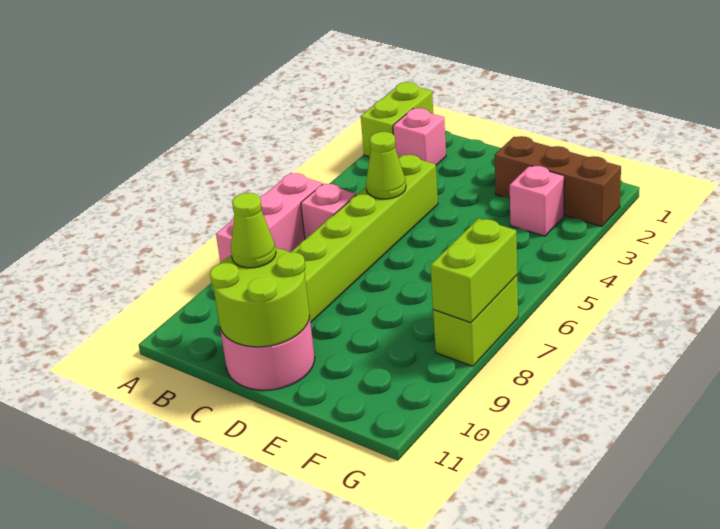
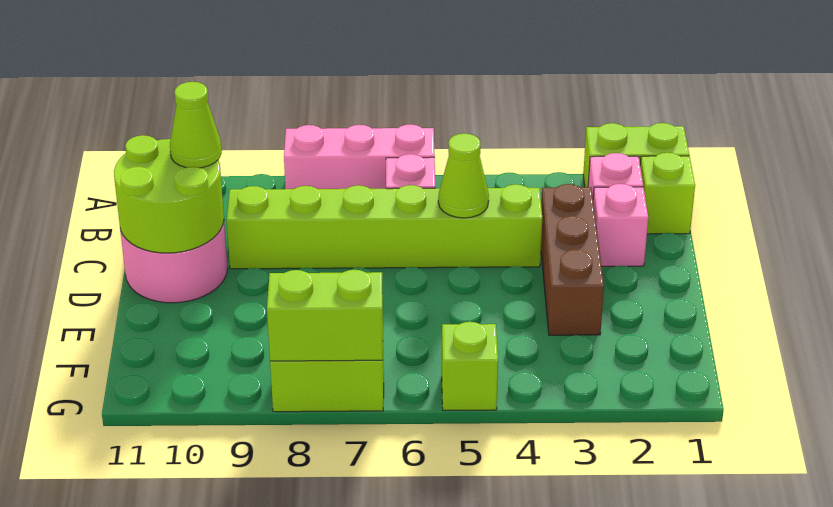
none -> lime brick B1 level 1
brown brick E2:G2 level 1 -> brown brick C3:E3 level 1
pink brick F3 level 1 -> pink brick C2 level 1
none -> lime brick G5 level 1

